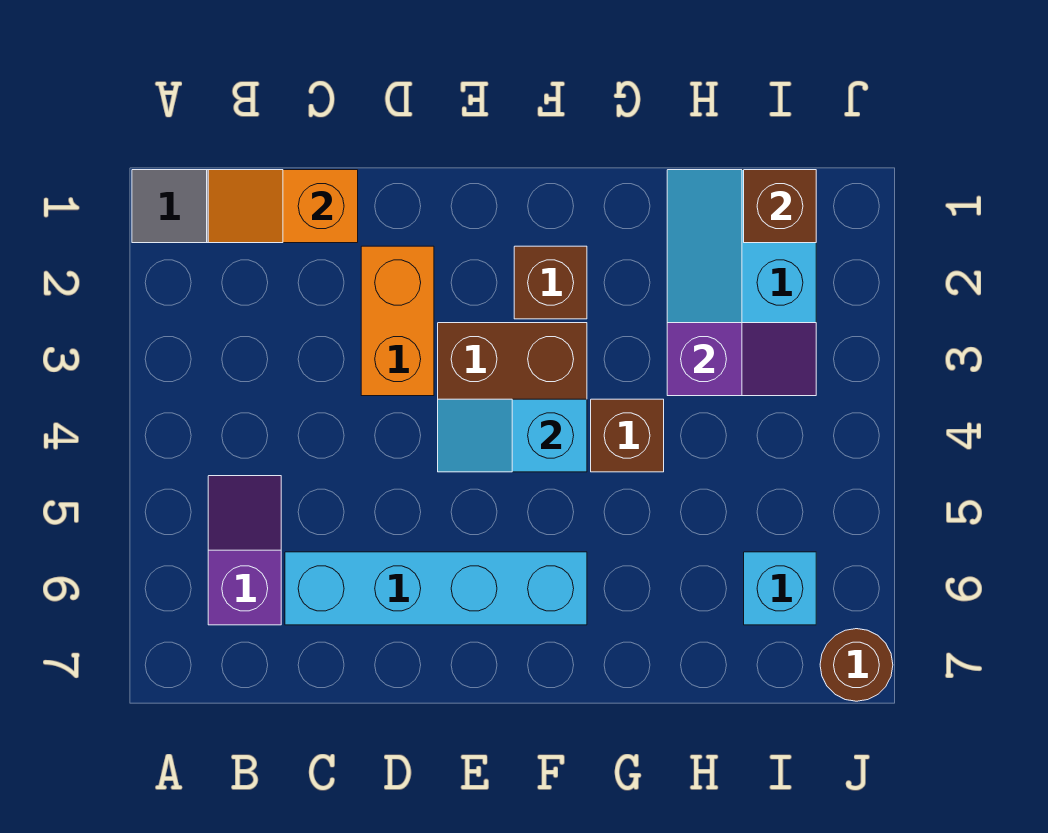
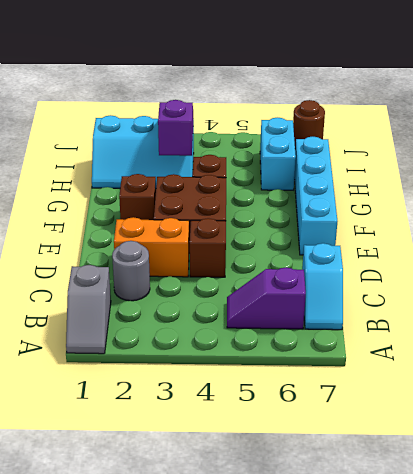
orange slope B1:C1 level 2 top C -> none
none -> grey round brick C2 level 1
cyan brick C6:F6 level 1 -> cyan brick E7:H7 level 1
cyan slope E4:F4 level 2 top F -> cyan slope B7:C7 level 1 top C
brown brick I1 level 2 -> brown brick D4 level 1
cyan brick I6 level 1 -> cyan brick H6:I6 level 1

